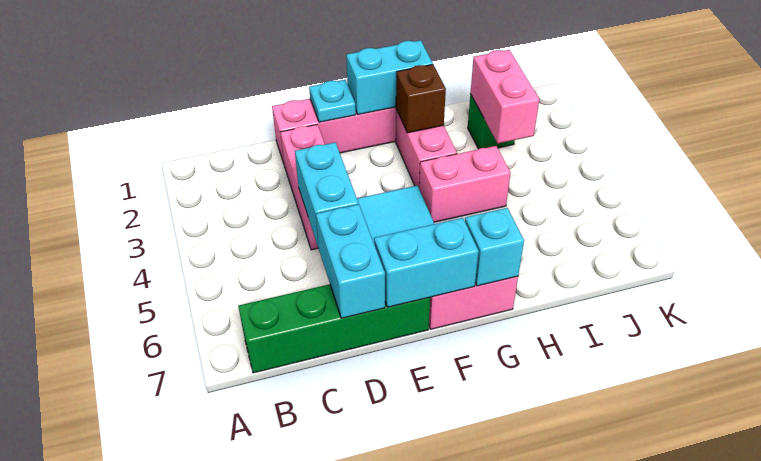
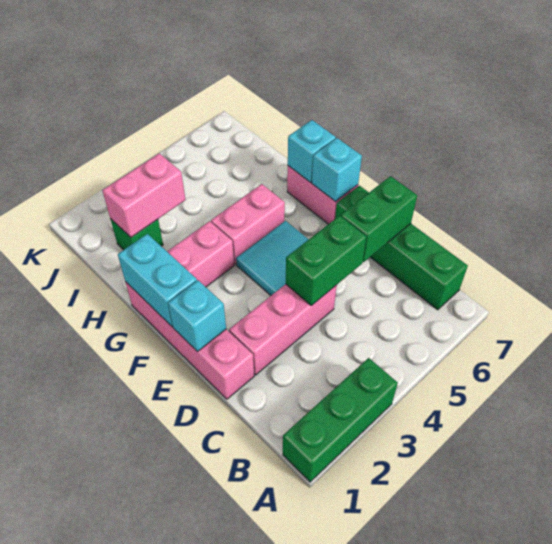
none -> green brick A1:A3 level 1
cyan brick D4:D5 level 2 -> green brick D4:D5 level 2
cyan brick D6:D7 level 2 -> green brick D6:D7 level 2
cyan plate E1 level 2 -> cyan brick E1 level 2
cyan brick E7:F7 level 2 -> cyan brick F7 level 2
brown brick G2 level 2 -> none
pink brick G4:H4 level 1 -> pink brick G4:G5 level 1

